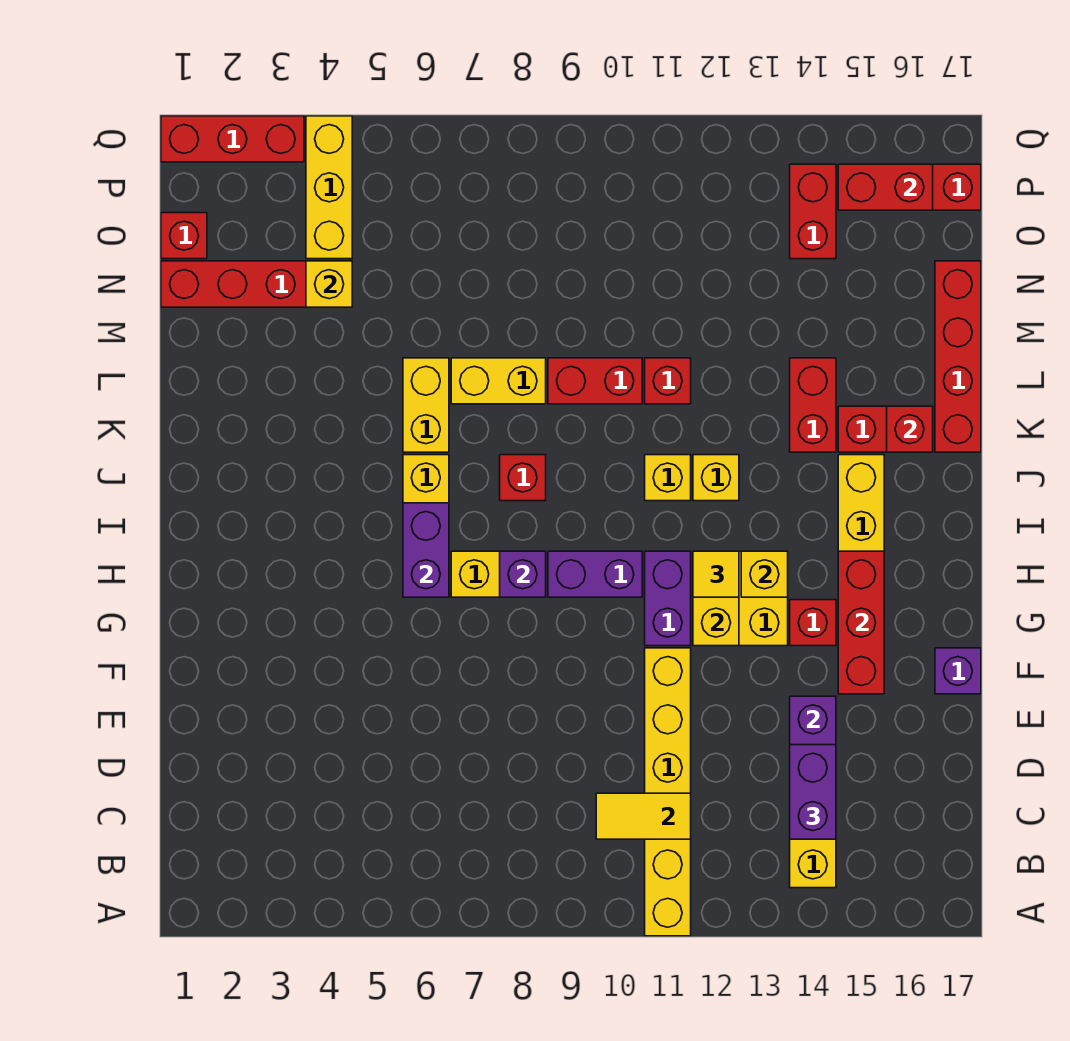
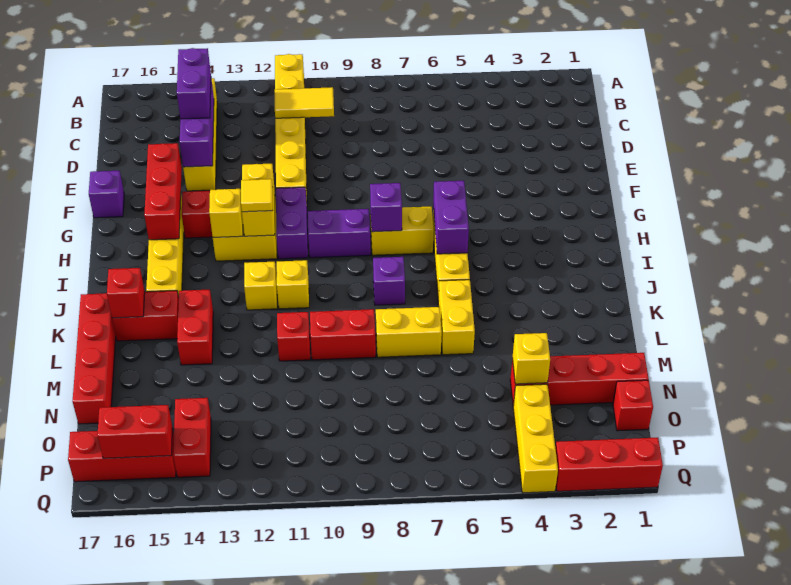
red brick J8 level 1 -> purple brick J8 level 1

